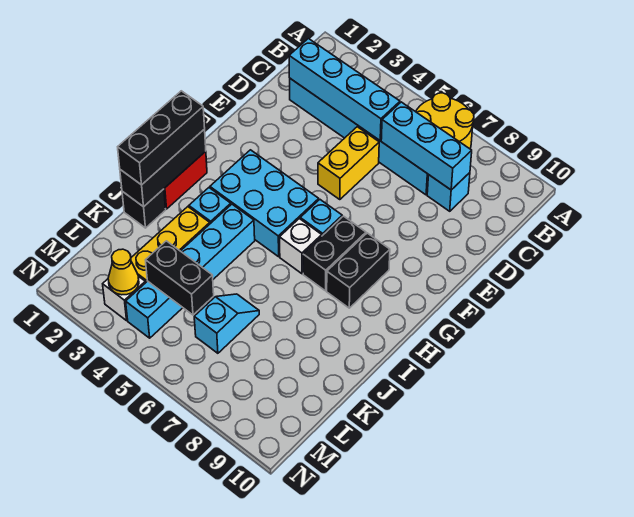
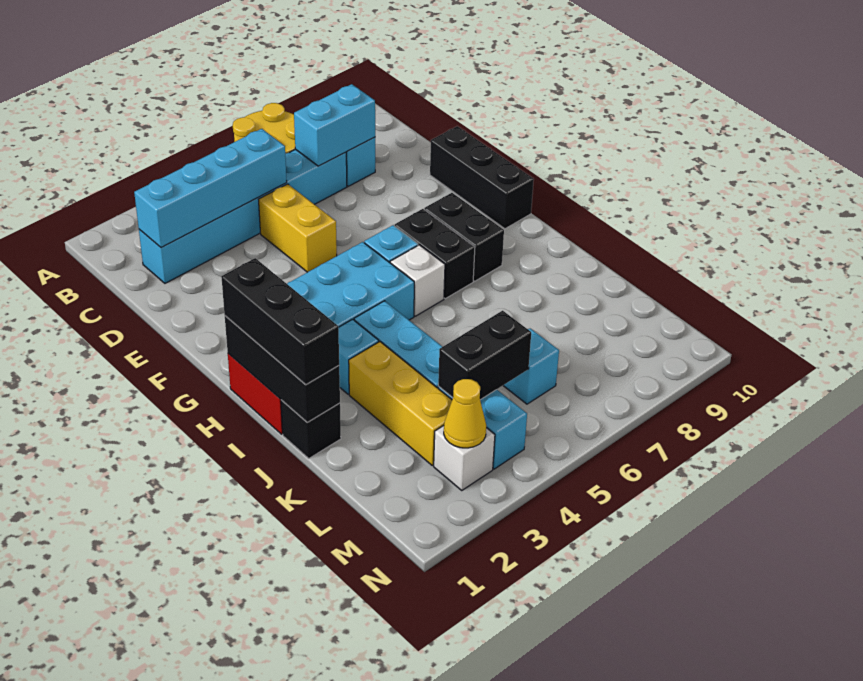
cyan brick C6:C8 level 2 -> cyan brick C7:C8 level 2
none -> black brick E10:G10 level 1

